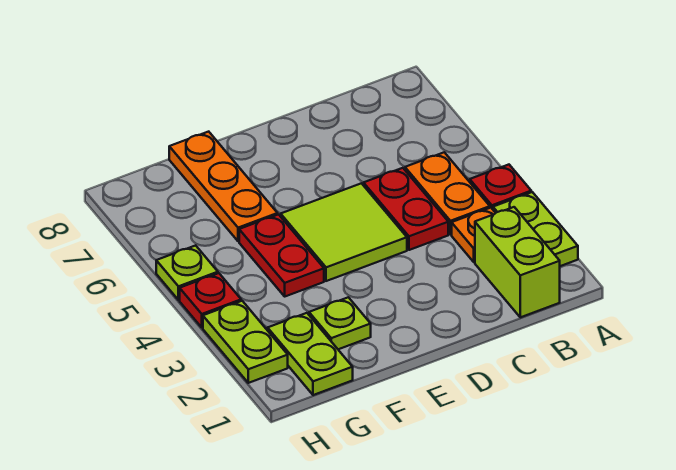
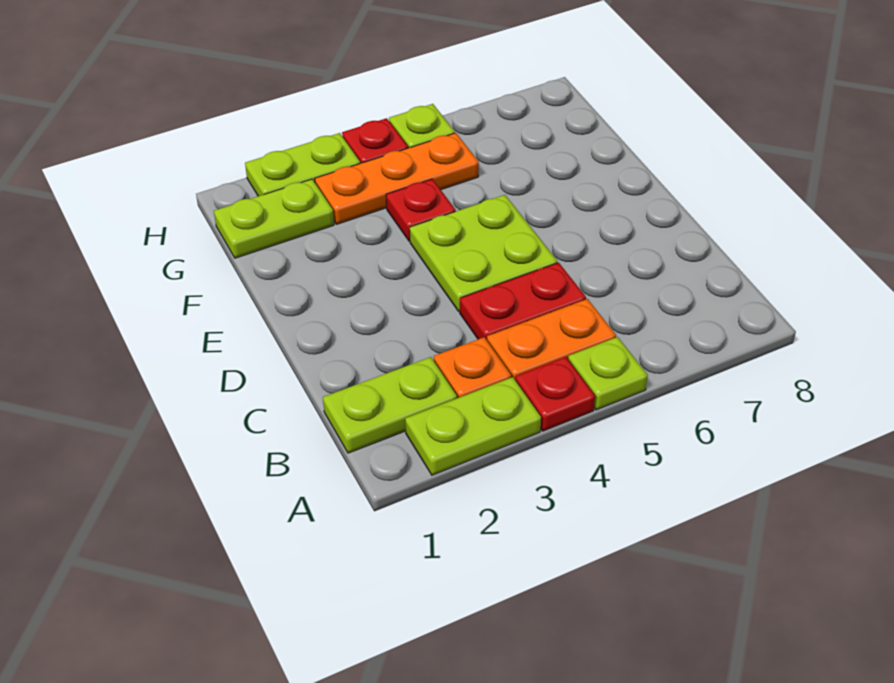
lime brick B1:B2 level 1 -> lime plate B1:B2 level 1
lime tile D4:E5 level 1 -> lime plate D4:E5 level 1
lime plate F2 level 1 -> lime plate A5 level 1
red plate F4:F5 level 1 -> red plate F4 level 1
orange plate F6:F8 level 1 -> orange plate G3:G5 level 1

